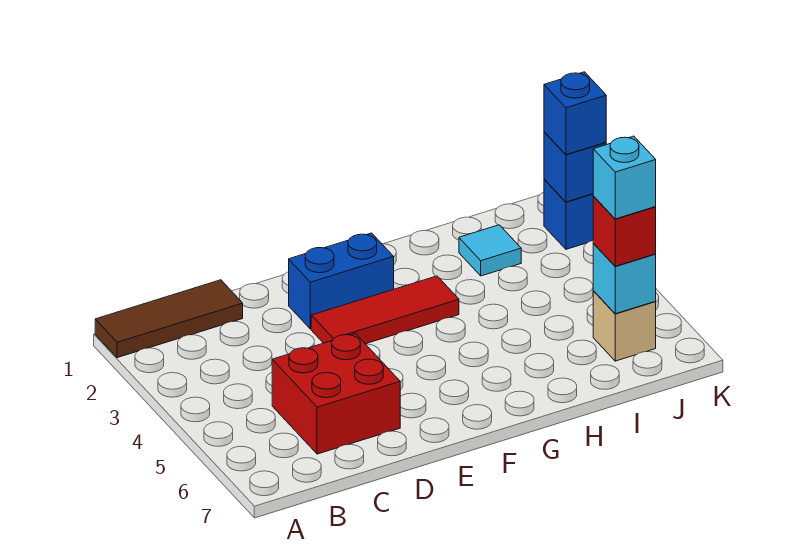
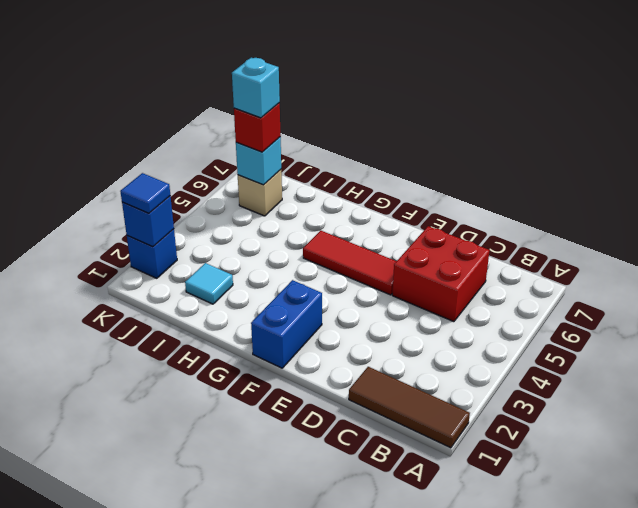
blue brick E2:F2 level 1 -> blue brick F1:F2 level 1
red tile E3:G3 level 1 -> red tile E5:G5 level 1
blue brick K2 level 3 -> blue tile K2 level 3

